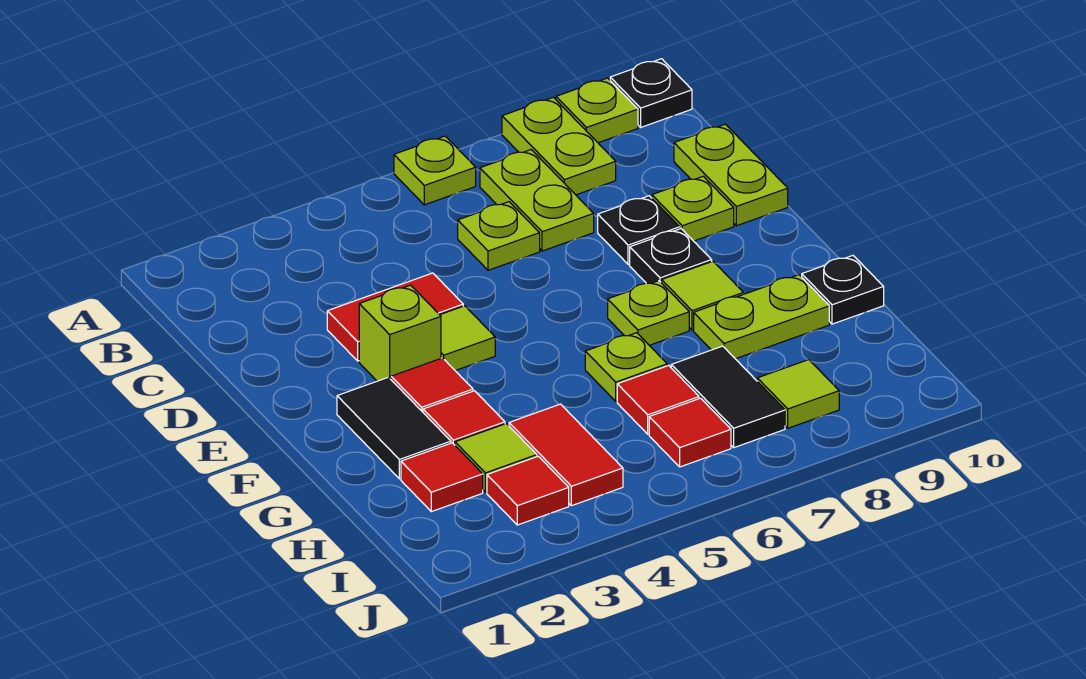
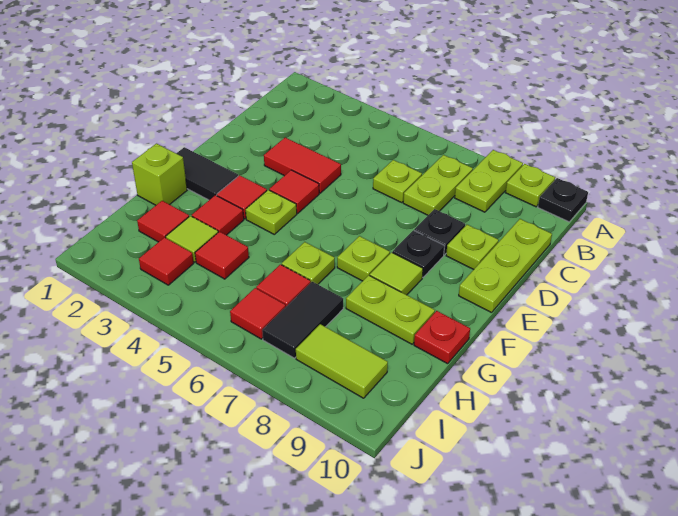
lime plate A6 level 1 -> lime plate F4 level 1
lime plate C10:D10 level 1 -> lime plate C10:E10 level 1
lime brick E3 level 1 -> lime brick G1 level 1
lime tile E4 level 1 -> red tile E4 level 1
black tile F2:G2 level 1 -> black tile F1:F2 level 1
black plate G10 level 1 -> red plate G10 level 1
red tile H4:I4 level 1 -> red tile H4 level 1
lime tile I8 level 1 -> lime tile I8:I9 level 1

